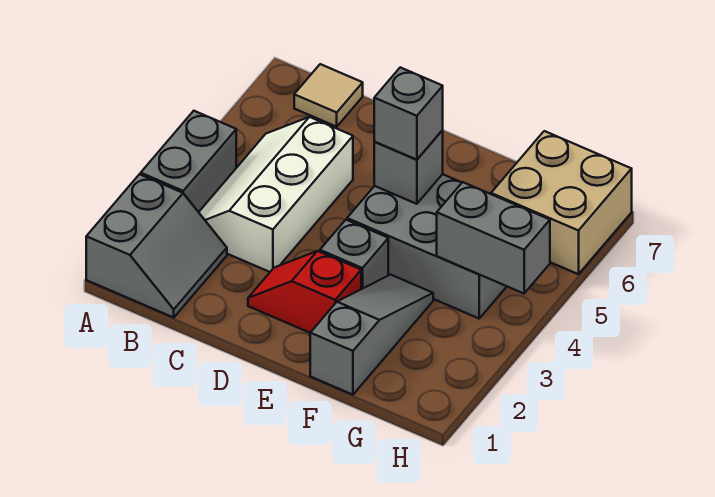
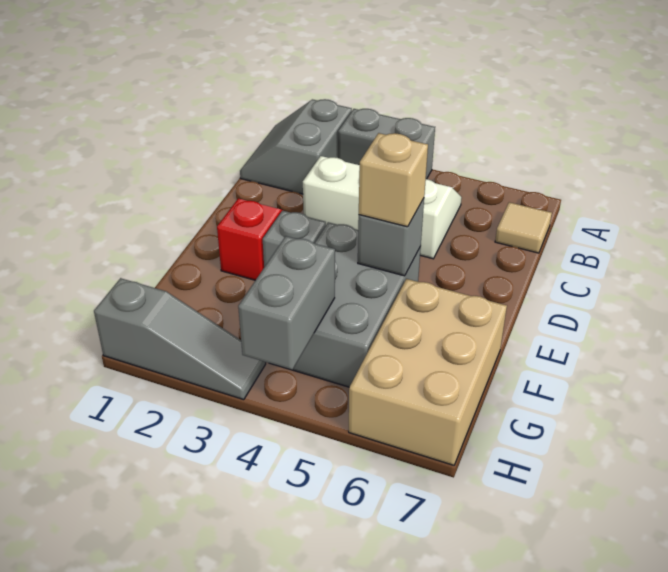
grey slope A1:B2 level 1 top A -> grey slope A1:B2 level 1 top 2
grey brick E5 level 3 -> tan brick E5 level 3
grey slope F1:F3 level 1 top 1 -> grey slope H1:H3 level 1 top 1
tan brick G6:H7 level 1 -> tan brick F6:H7 level 1

